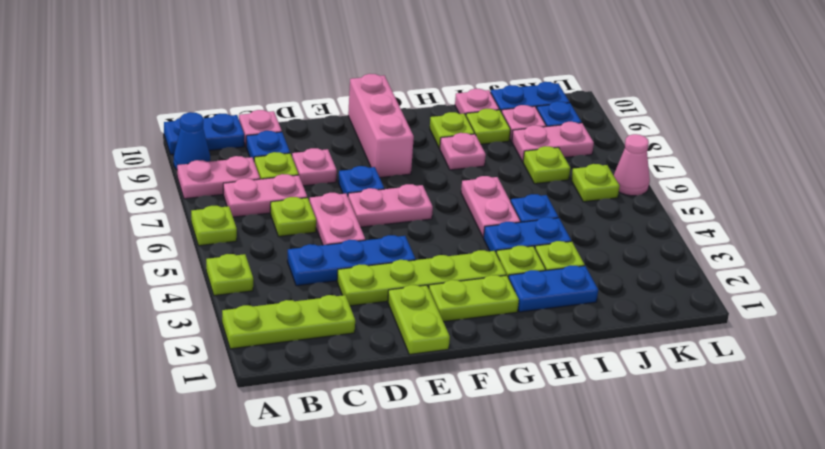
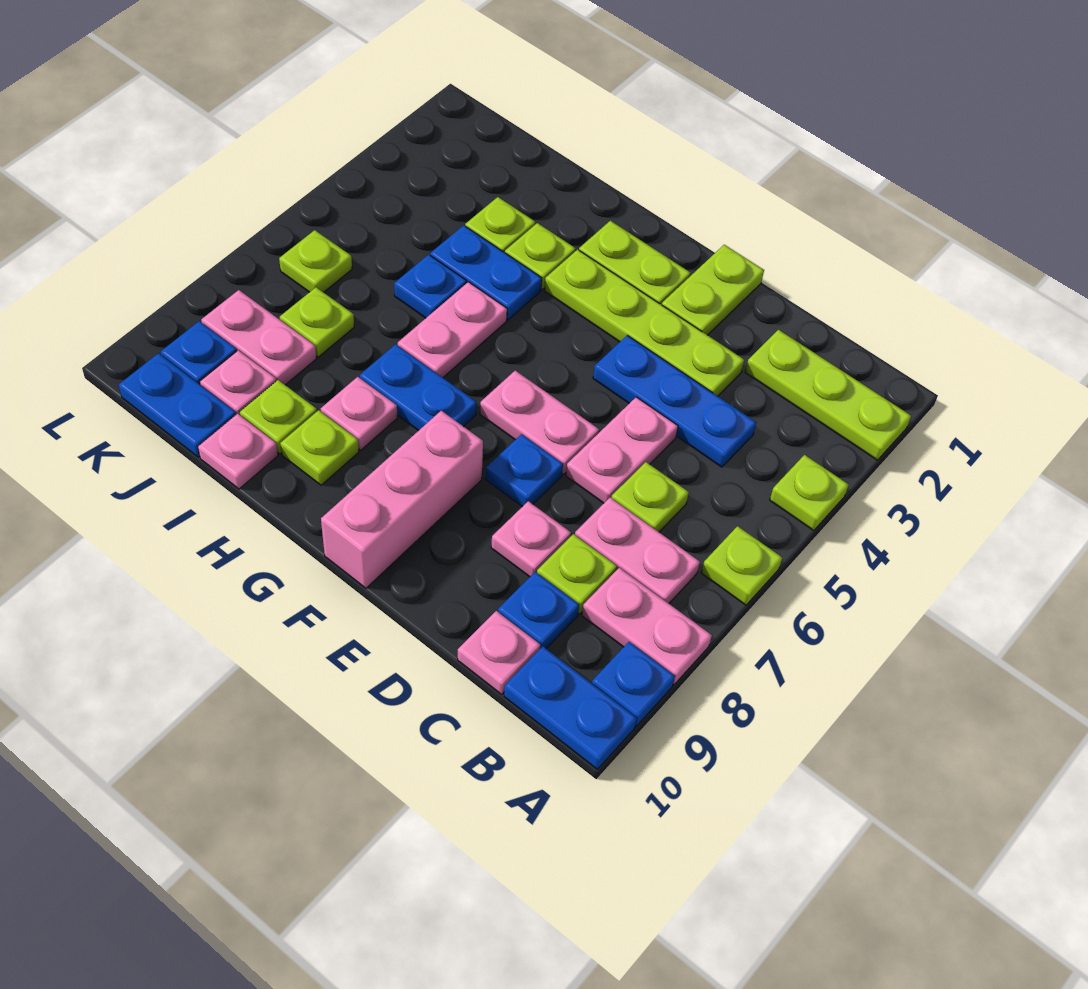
blue cone A9 level 1 -> blue plate A9 level 1
blue plate H2:I2 level 1 -> blue plate G7:H7 level 1
pink cone L6 level 1 -> none

